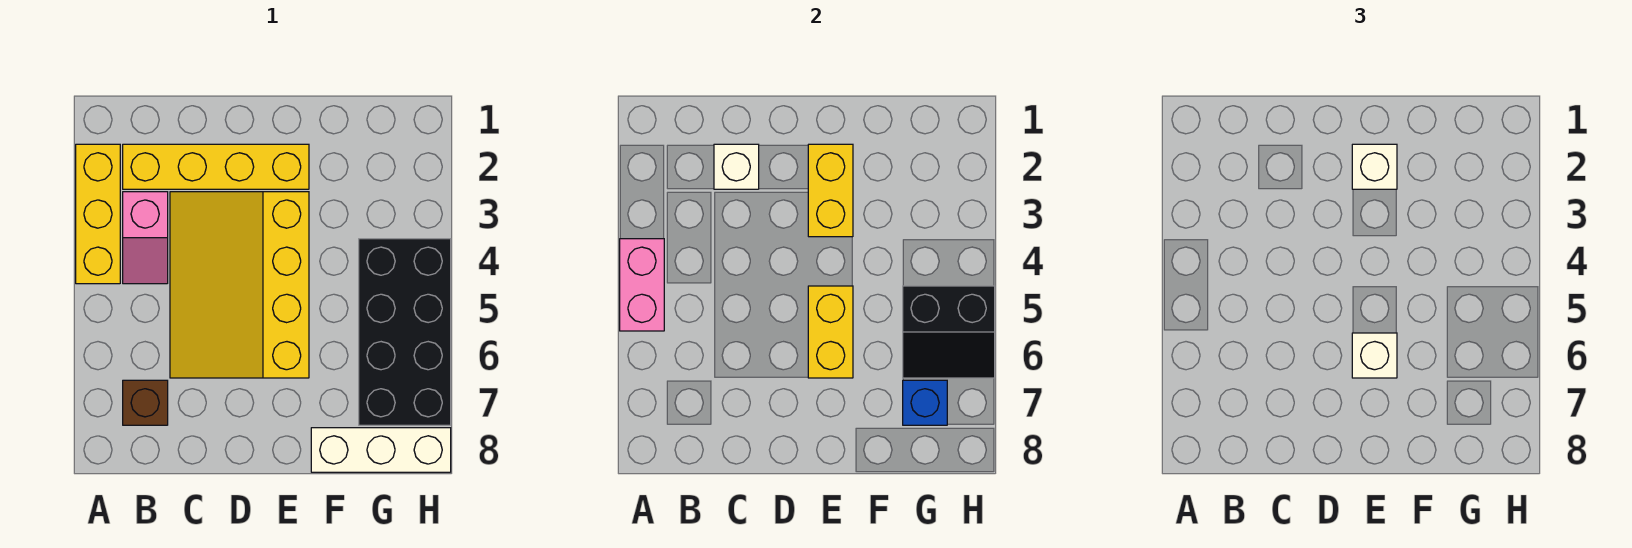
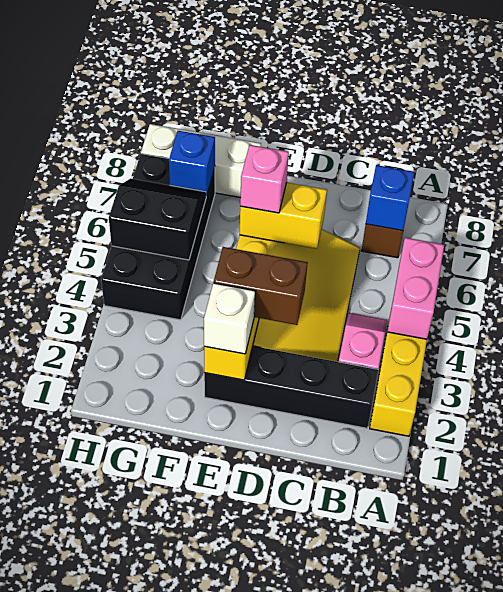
yellow brick B2:E2 level 1 -> black brick B2:E2 level 1
none -> blue brick B7 level 2
white brick C2 level 2 -> none
none -> brown brick D3:E3 level 3
yellow brick E5:E6 level 2 -> yellow brick D6:E6 level 2
white brick E6 level 3 -> pink brick E6 level 3

